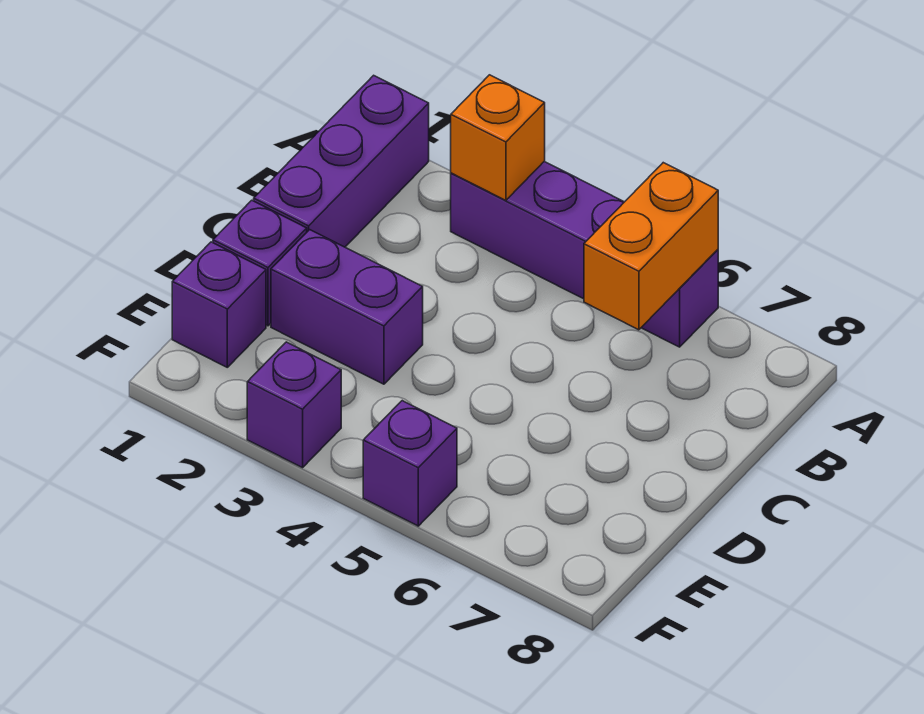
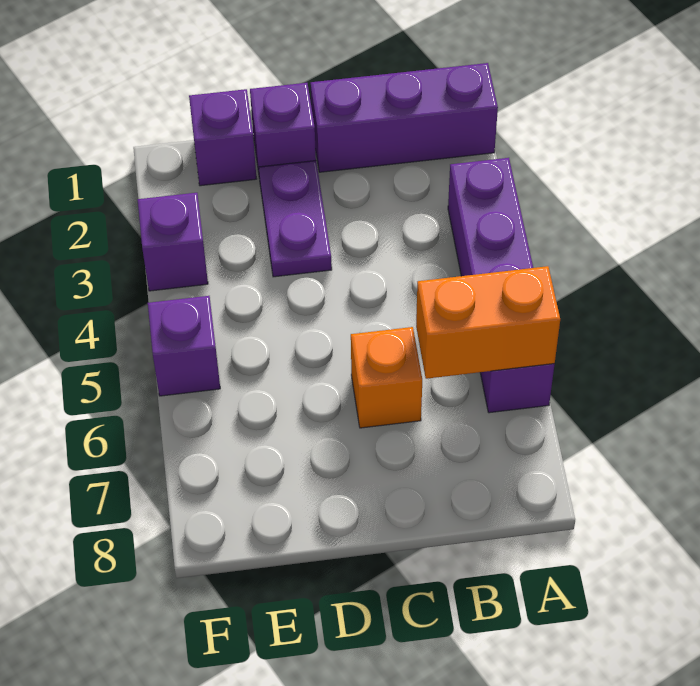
orange brick A3 level 2 -> orange brick C6 level 1
purple brick D2:D3 level 1 -> purple plate D2:D3 level 1

